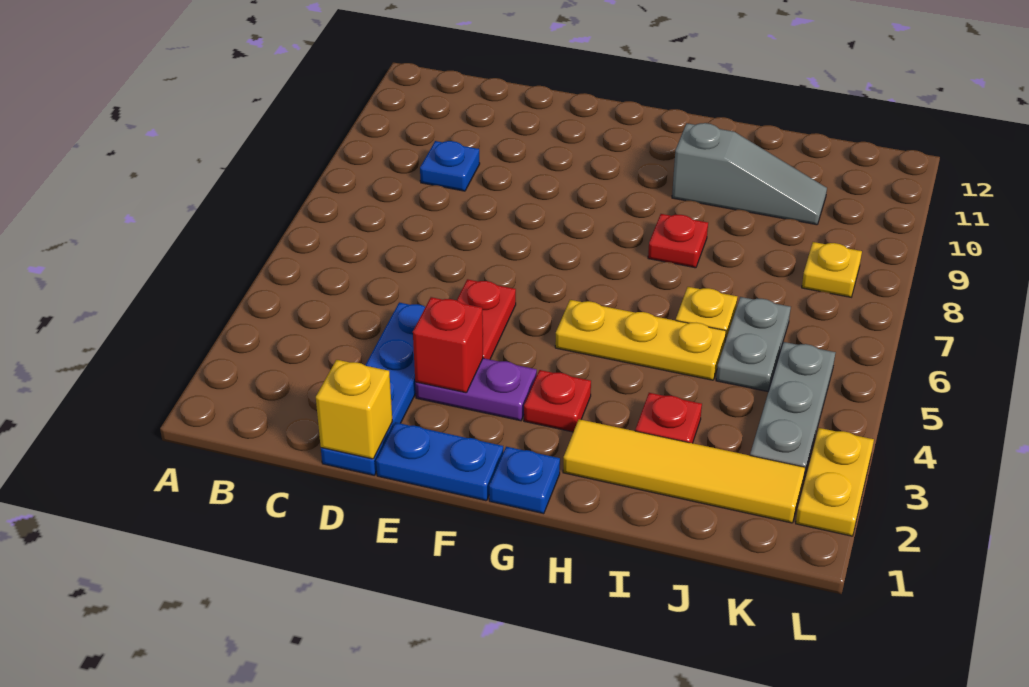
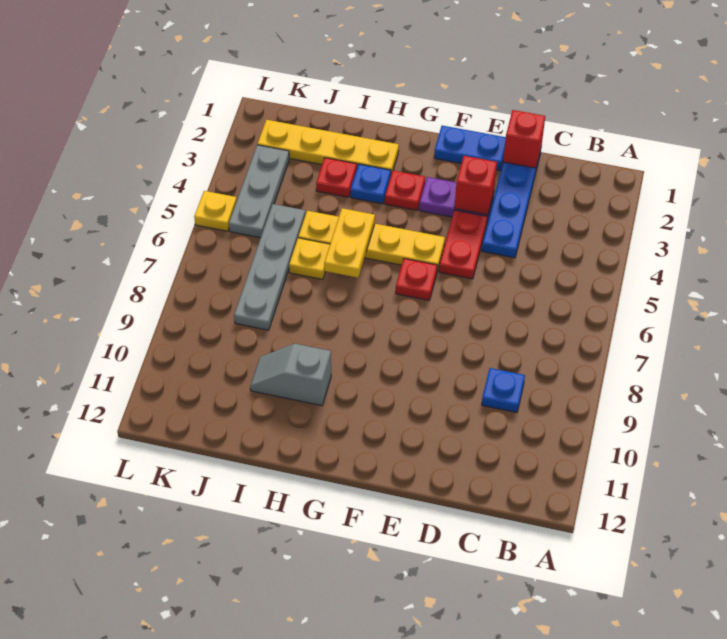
yellow brick D1 level 2 -> red brick D1 level 2
blue plate G1 level 1 -> blue plate H3 level 1
yellow plate G5:I5 level 1 -> yellow plate F5:I5 level 1
yellow tile H2:K2 level 1 -> yellow plate H2:K2 level 1
red plate H8 level 1 -> red plate F6 level 1
grey slope H10:J10 level 1 top H -> grey slope H10:I10 level 1 top H
grey plate J5:J6 level 1 -> grey plate J5:J8 level 1
yellow plate K8 level 1 -> yellow plate L5 level 1
yellow plate L2:L3 level 1 -> yellow plate H5:H6 level 2

